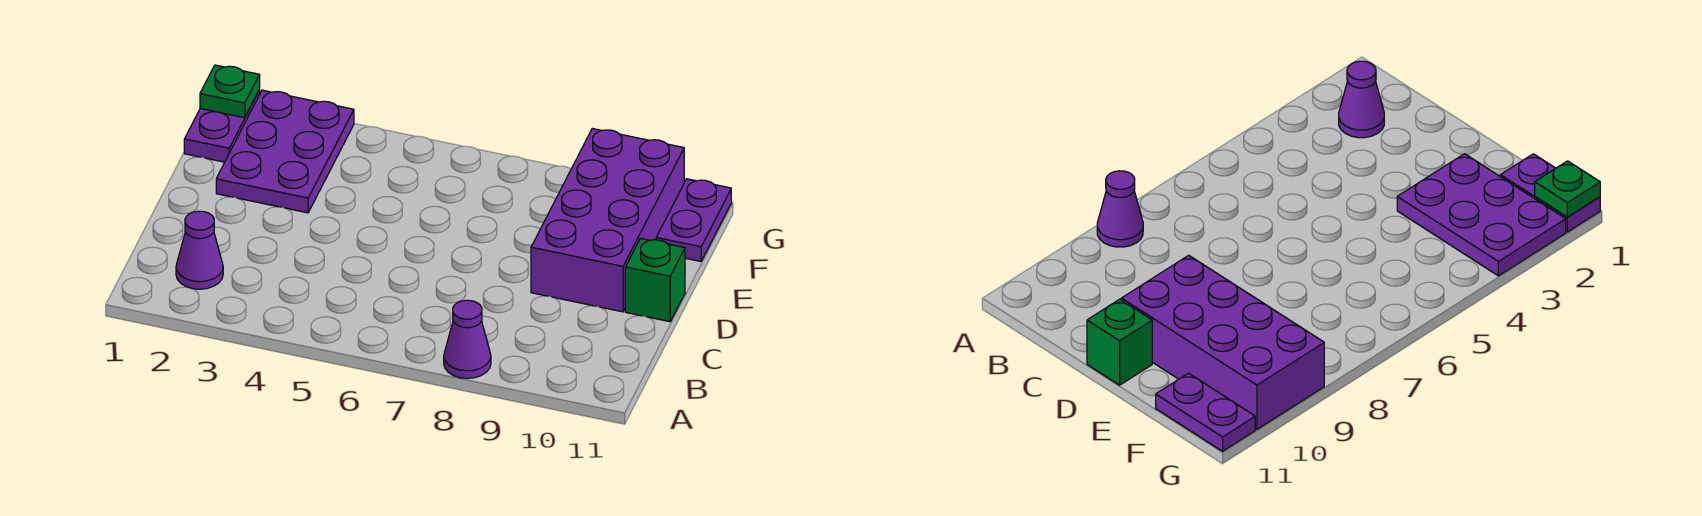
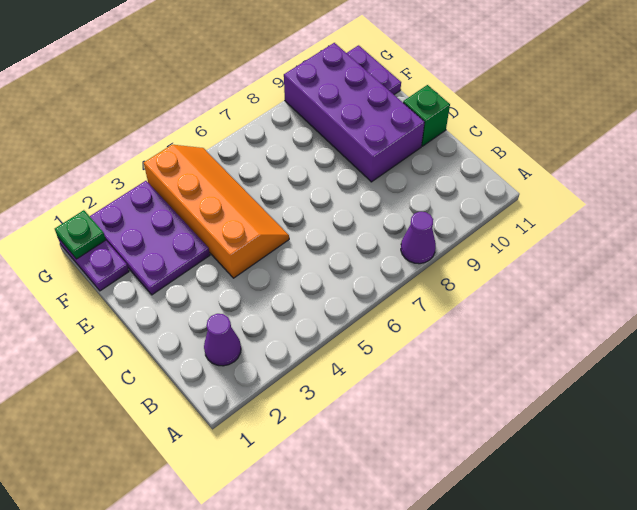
none -> orange slope D4:G5 level 1 top 4

